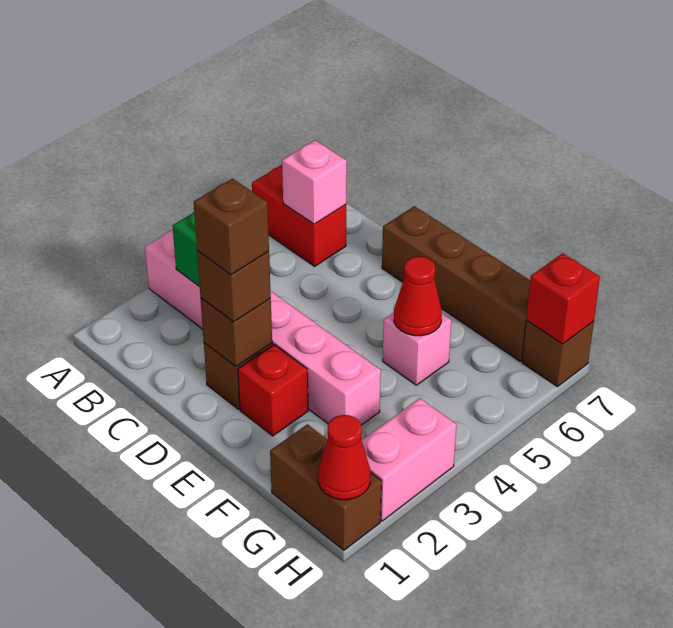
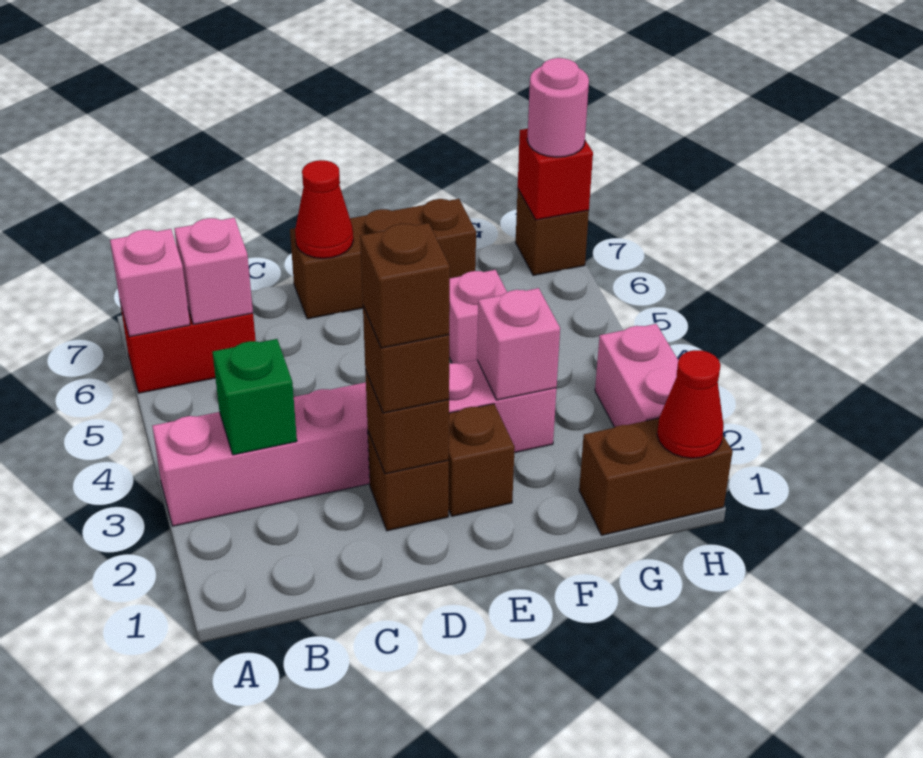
none -> pink brick A6 level 2
brown brick D7:G7 level 1 -> brown brick D7:F7 level 1
red brick E2 level 1 -> brown brick E2 level 1
none -> pink brick F3 level 2
red cone F5 level 2 -> red cone D7 level 2
none -> pink round brick H7 level 3

